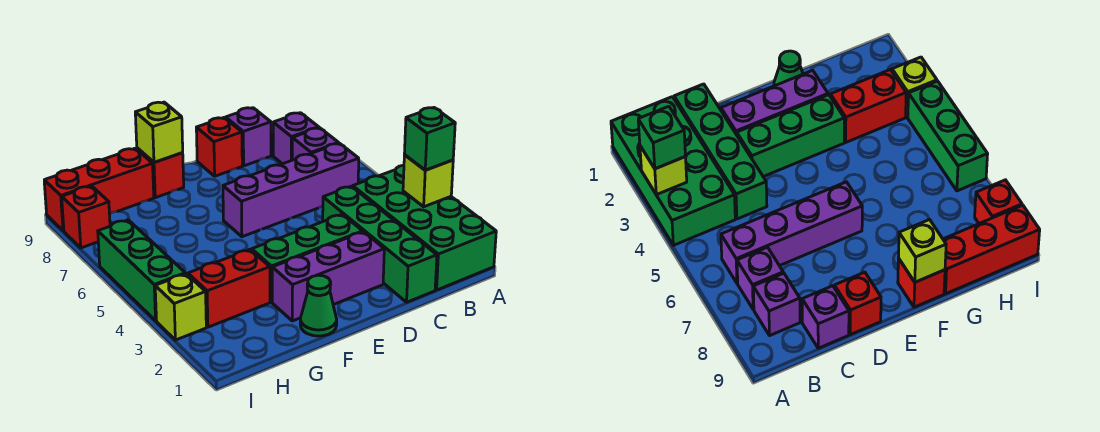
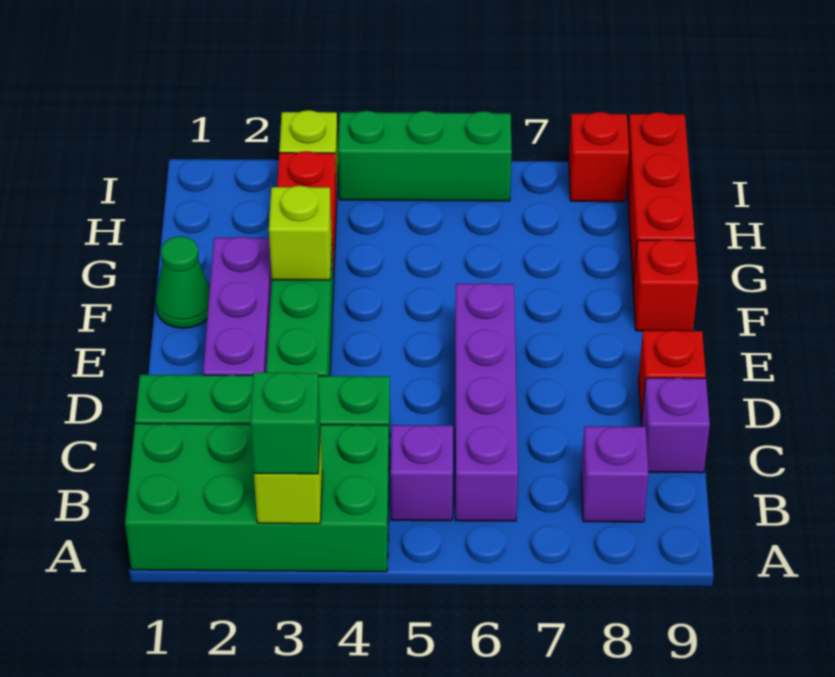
purple brick B7 level 1 -> purple brick B5 level 1
lime brick F9 level 2 -> lime brick F3 level 2

